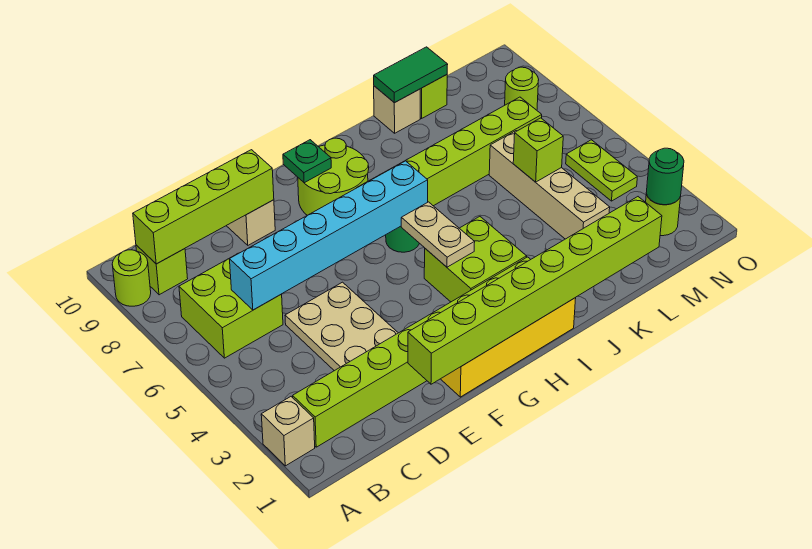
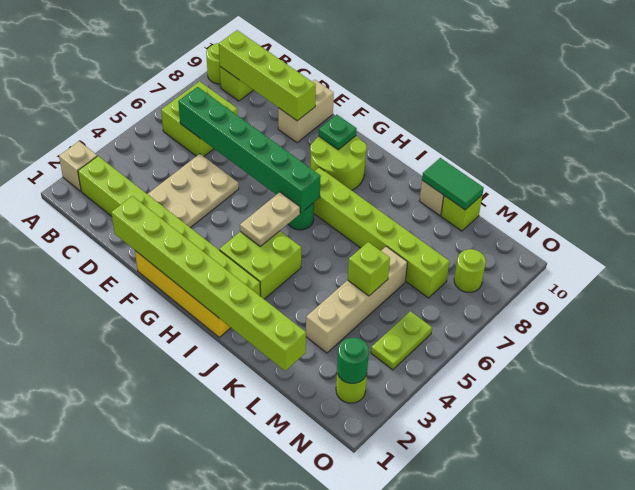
cyan brick C6:H6 level 2 -> green brick C6:H6 level 2

